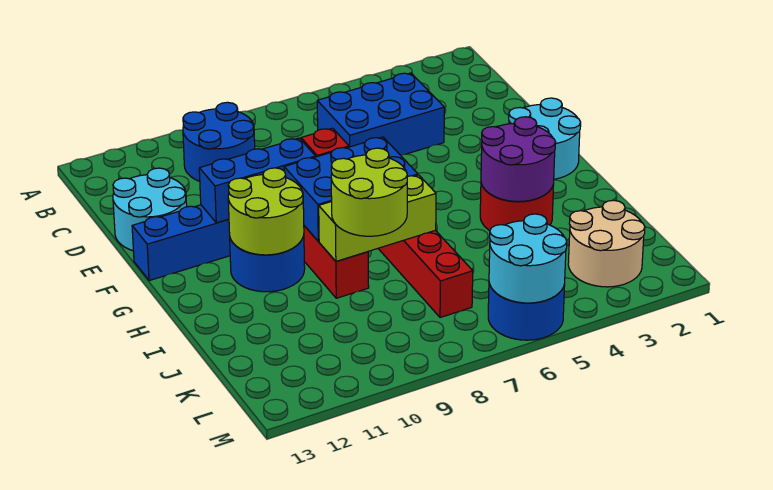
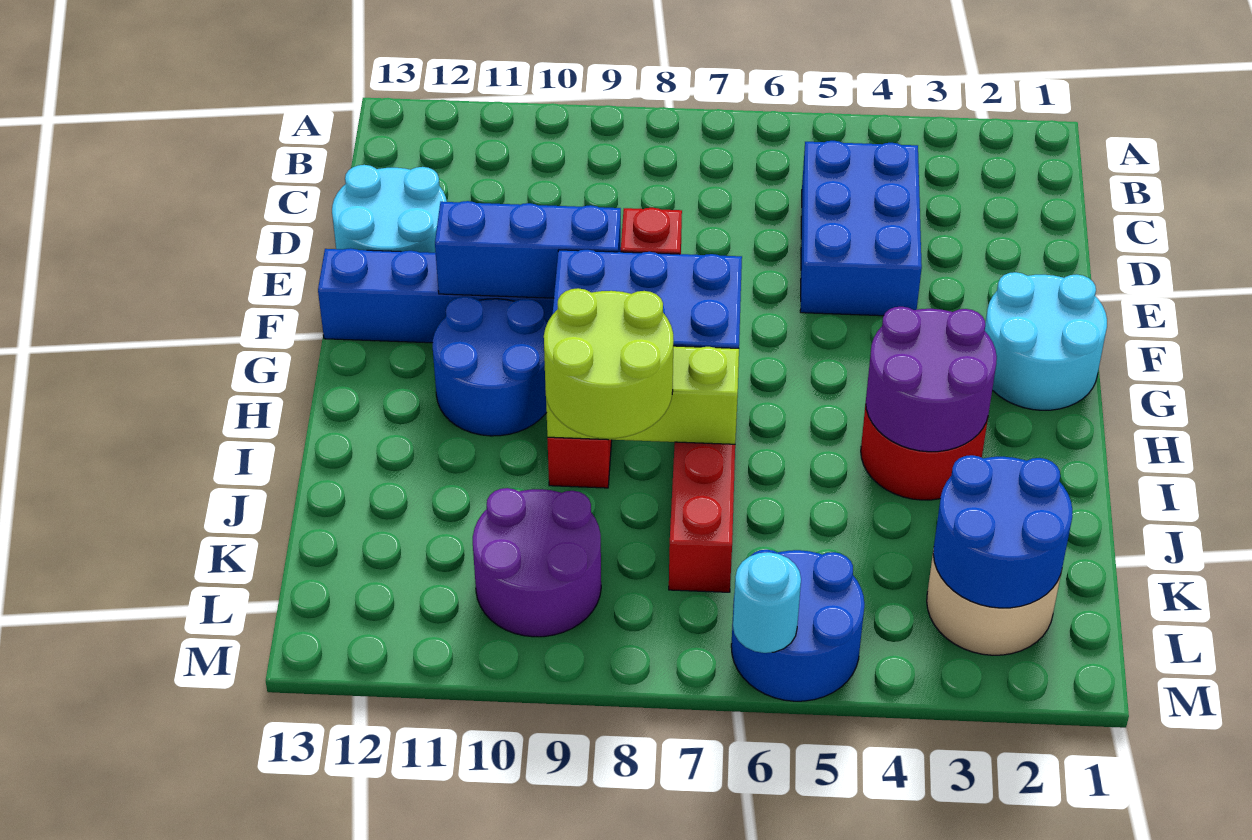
blue round brick B9:C10 level 1 -> blue round brick K2:L3 level 2
blue brick C4:D6 level 1 -> blue brick C4:E5 level 1
lime round brick G10:H11 level 2 -> none
none -> purple round brick K9:L10 level 1
cyan round brick L5:M6 level 2 -> cyan round brick M6 level 2

